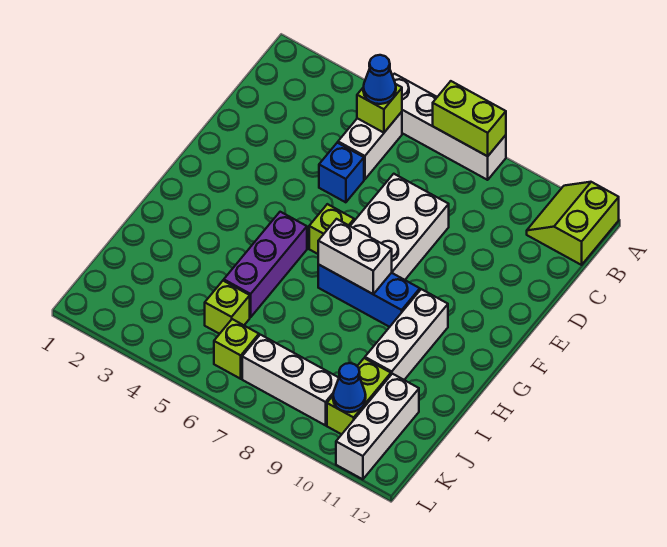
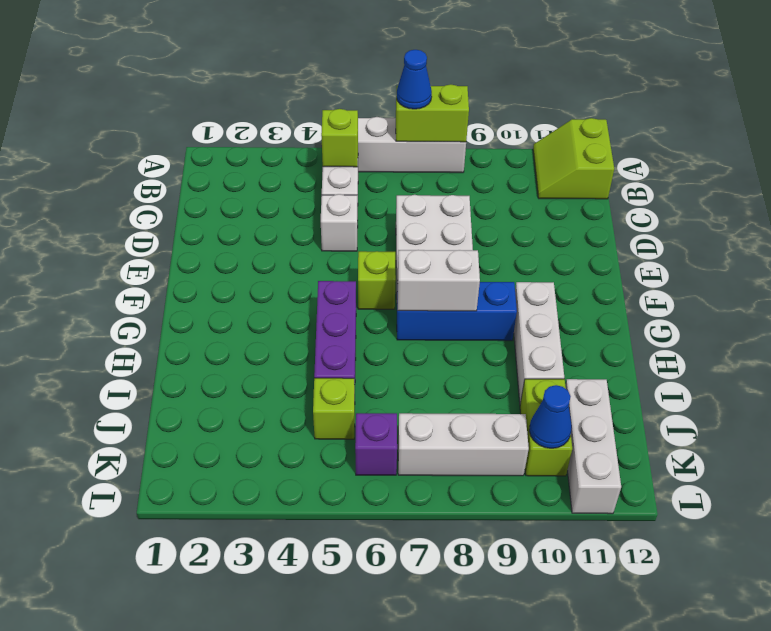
blue cone B5 level 3 -> blue cone A7 level 3
blue brick D5 level 1 -> white brick D5 level 1
lime brick K6 level 1 -> purple brick K6 level 1

